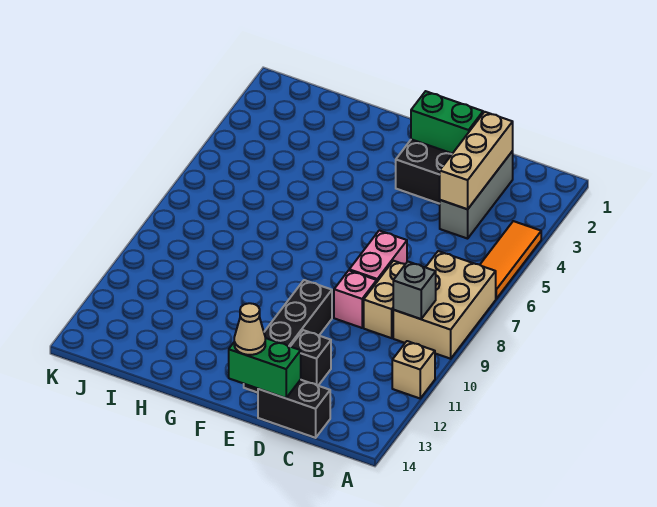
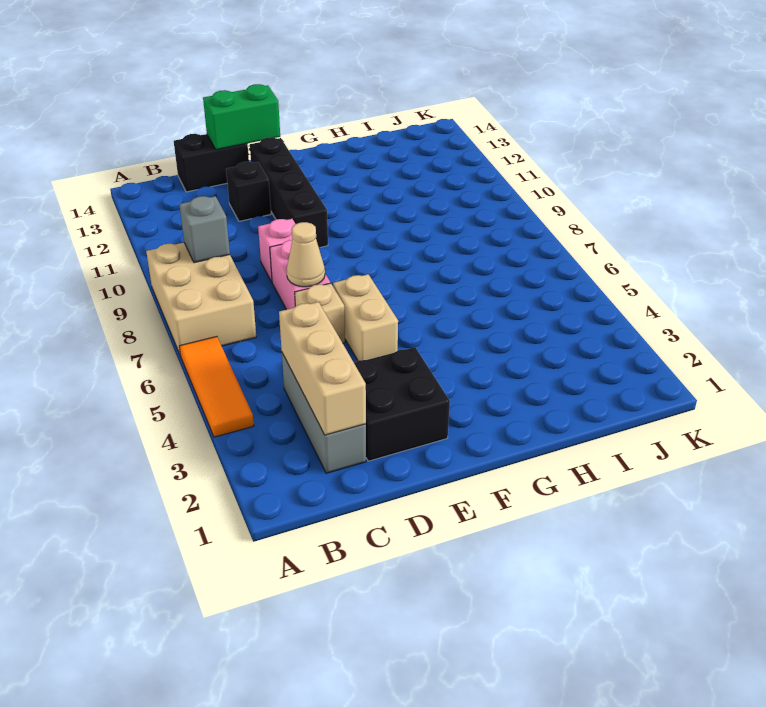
tan brick A11 level 1 -> tan brick D6 level 1
tan brick C8:C9 level 1 -> tan brick E5:E6 level 1
green brick D2:E2 level 2 -> none
tan cone E14 level 3 -> tan cone D7 level 2

